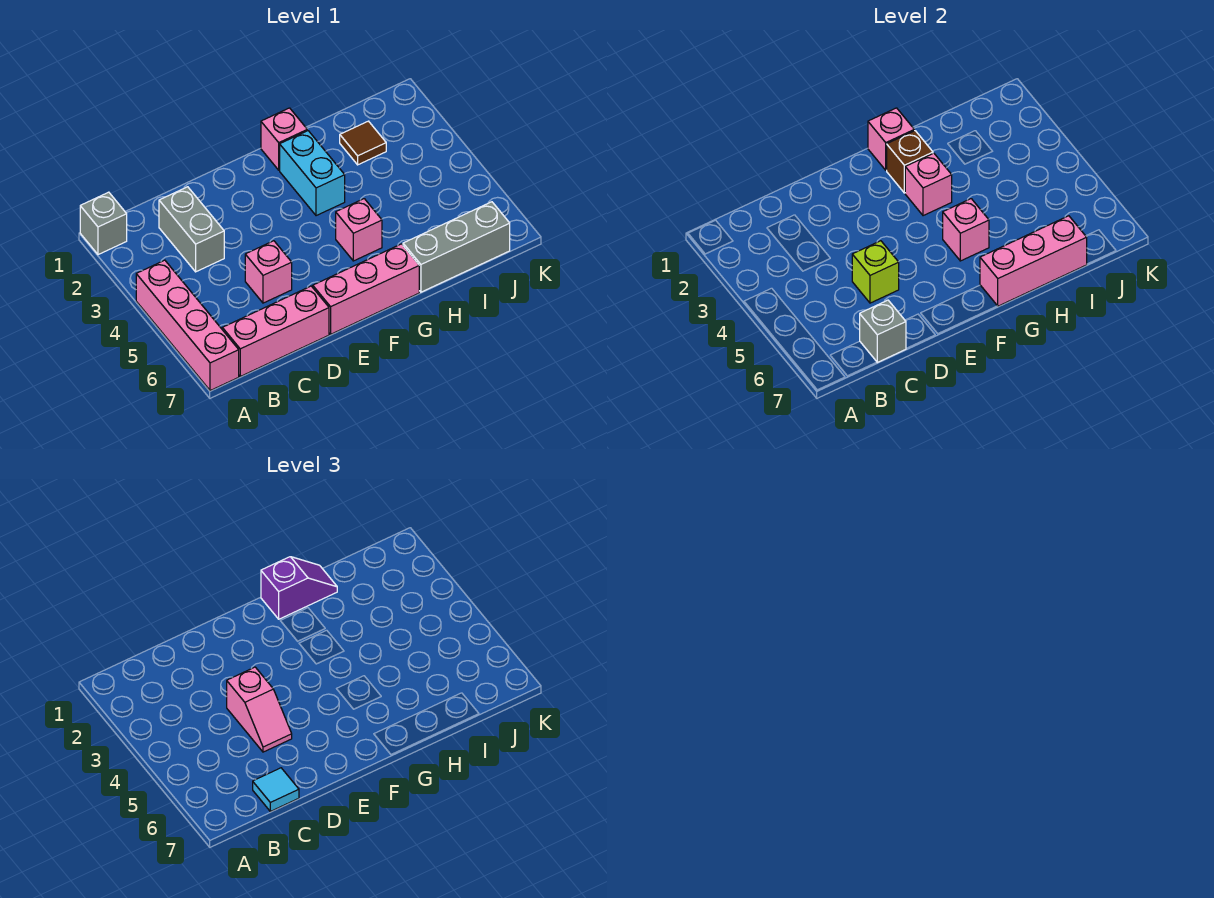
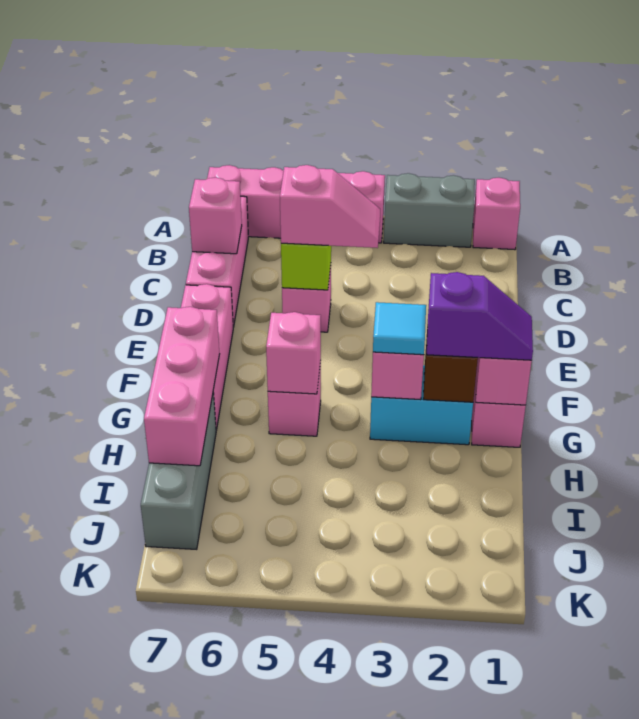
grey brick A1 level 1 -> pink brick A1 level 1
grey brick C2:C3 level 1 -> grey brick A2:A3 level 1
grey brick C7 level 2 -> pink brick C7 level 2
cyan tile C7 level 3 -> cyan tile G3 level 3
pink slope D4:D5 level 3 top 4 -> pink slope D4:D5 level 3 top 5
purple slope G1:H1 level 3 top G -> purple slope G1:G2 level 3 top 2
brown tile I2 level 1 -> none

